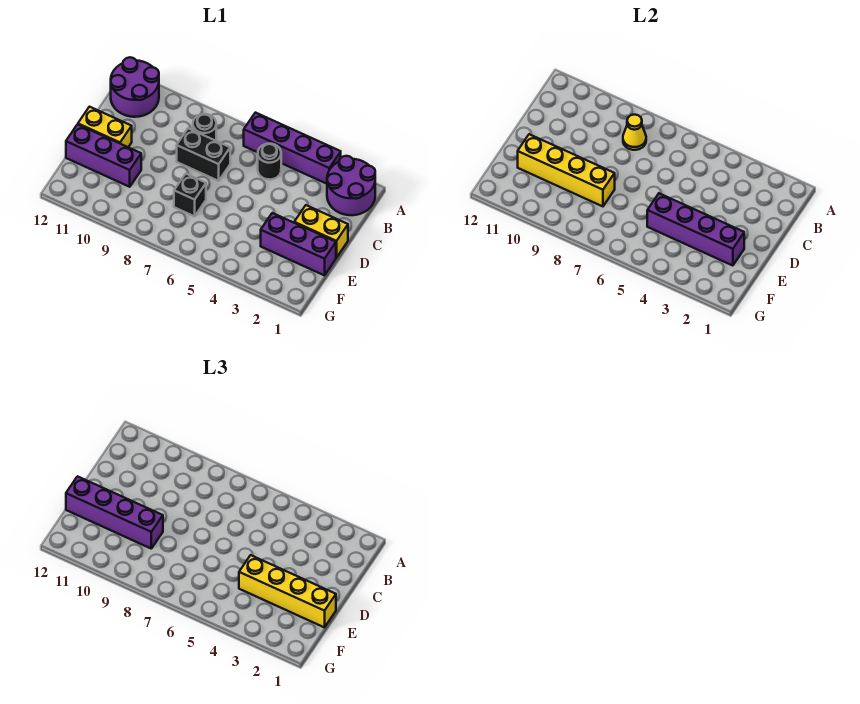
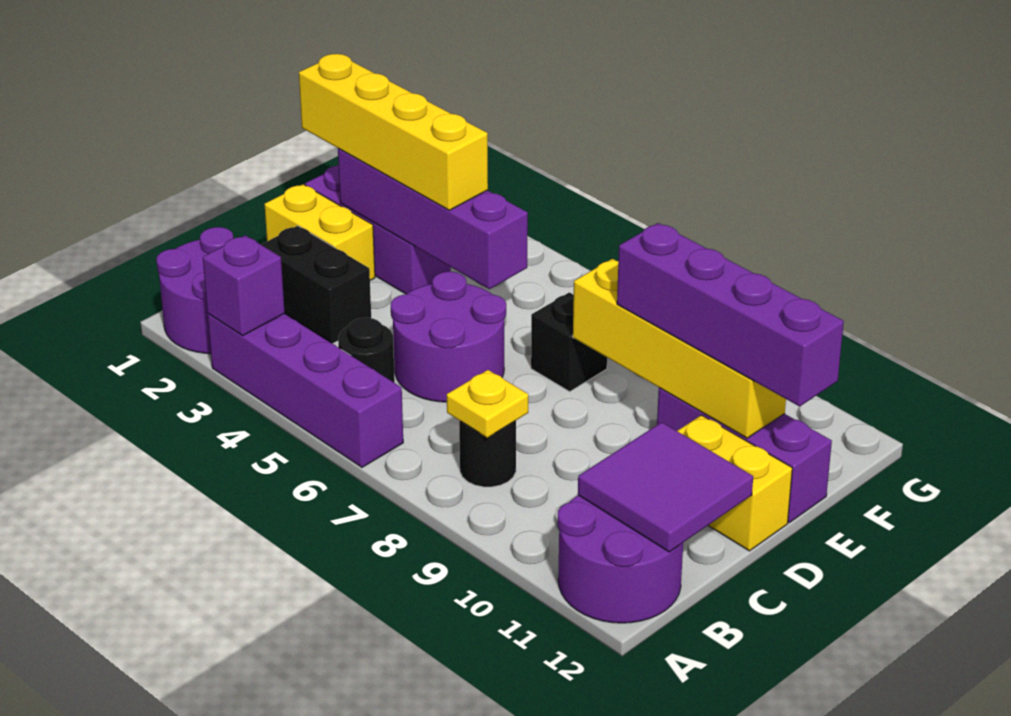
none -> purple brick A3 level 2
yellow cone B8 level 2 -> yellow plate B8 level 2
none -> purple tile B11:C12 level 2
none -> purple round brick C5:D6 level 1
black brick C7:C8 level 1 -> black brick C2:C3 level 1

